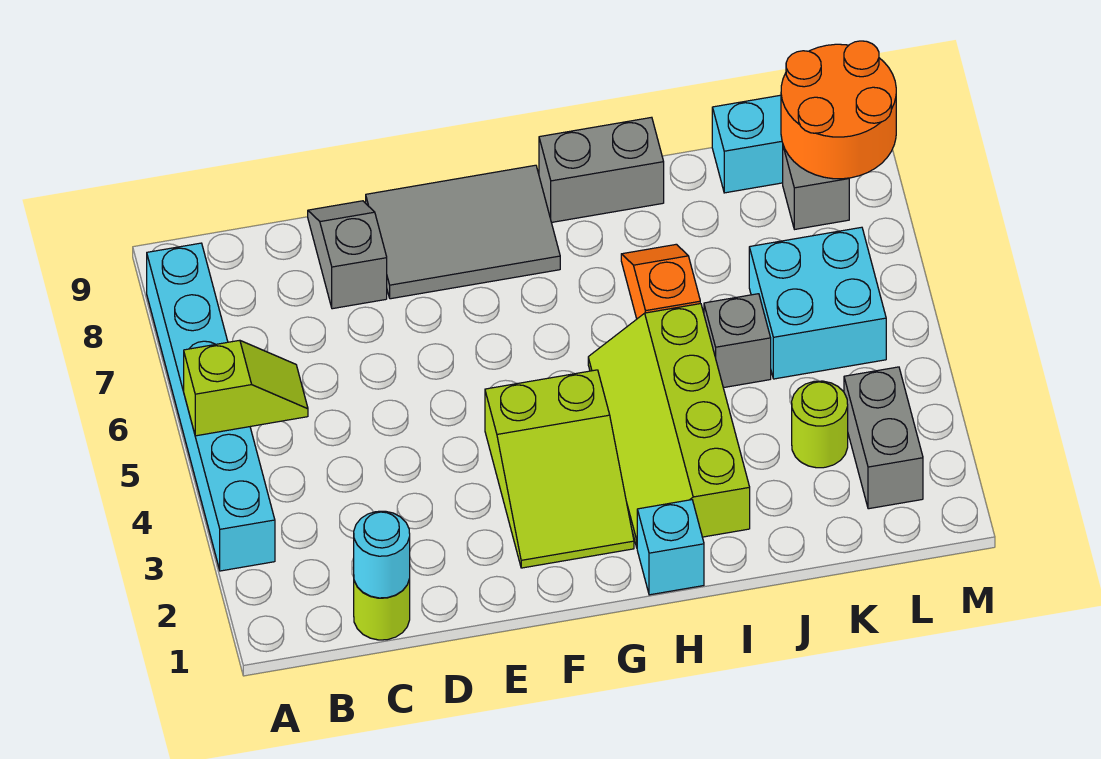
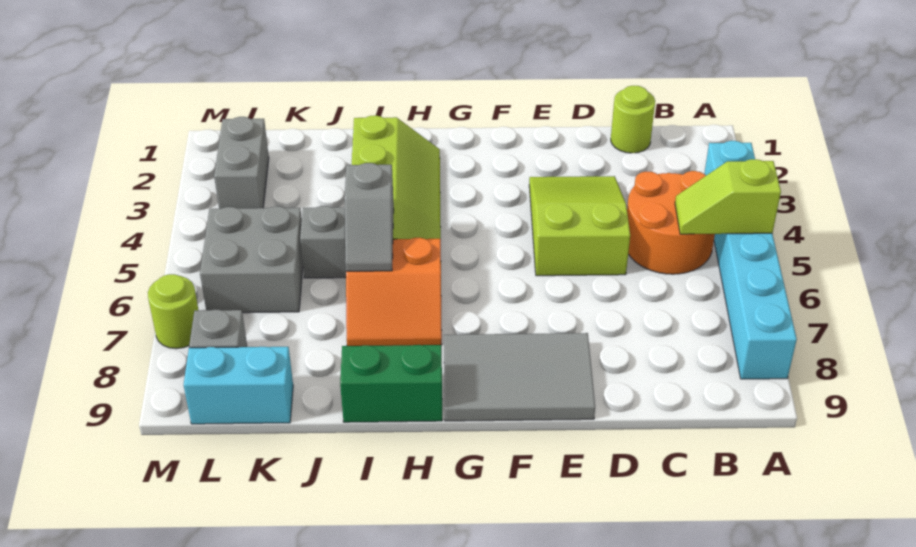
cyan round brick C1 level 2 -> none
grey slope D8:D9 level 1 top 8 -> grey slope I5:I6 level 2 top 5
lime slope F2:G4 level 1 top 4 -> lime slope D3:E5 level 1 top 5
cyan brick H1 level 1 -> none
grey brick H9:I9 level 1 -> green brick H9:I9 level 1
orange slope I6:I7 level 1 top 6 -> orange slope H6:I7 level 1 top 6
lime round brick K3 level 1 -> lime round brick M7 level 1
cyan brick K5:L6 level 1 -> grey brick K5:L6 level 1
orange round brick L8:M9 level 2 -> orange round brick B4:C5 level 1

